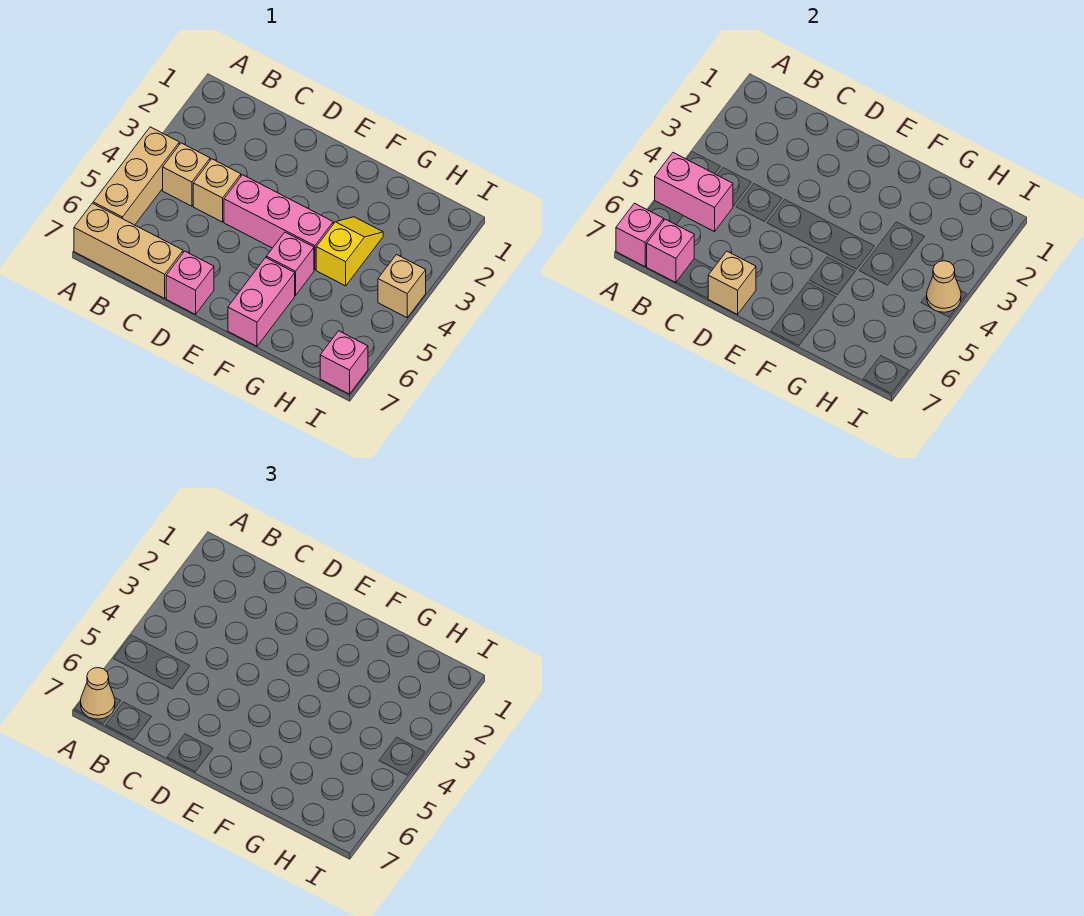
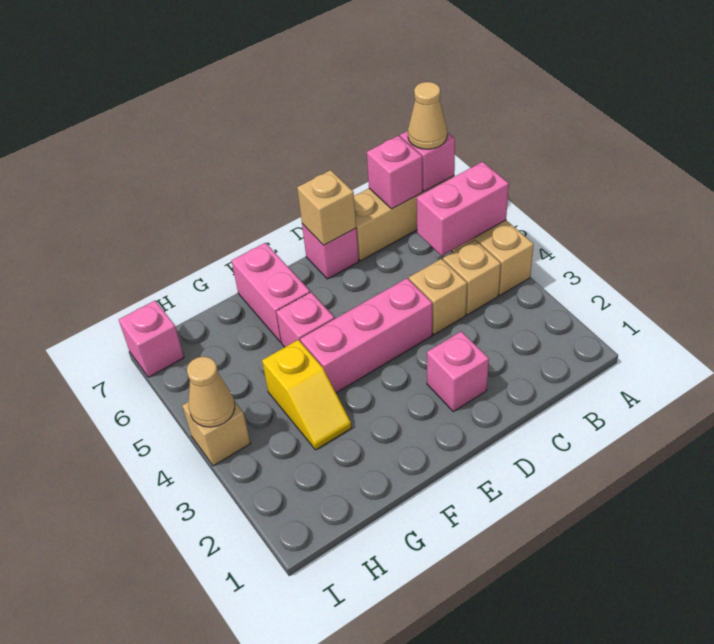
none -> pink brick D2 level 1

